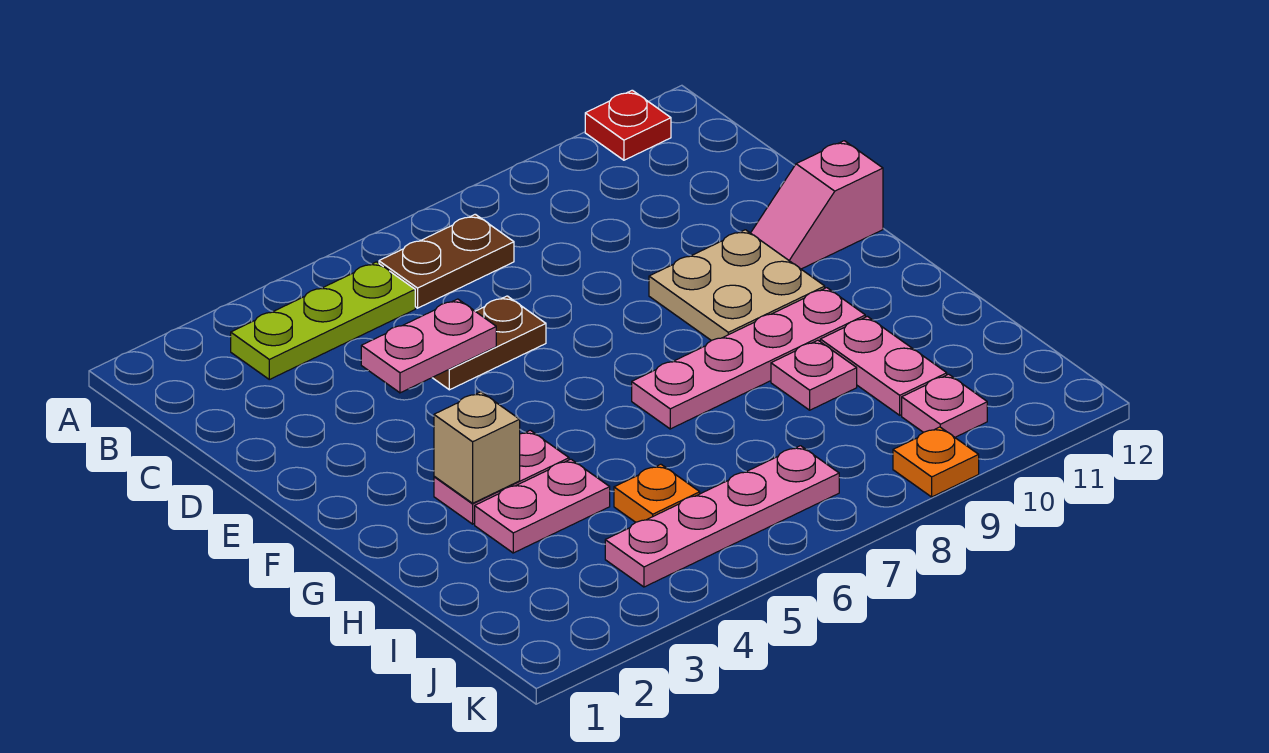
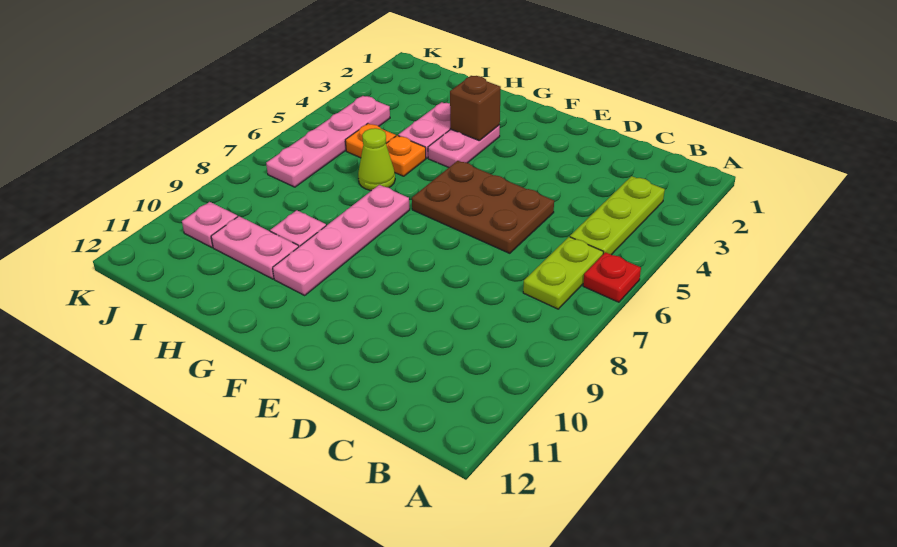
red plate A11 level 1 -> red plate A6 level 1
brown plate B6:B7 level 1 -> lime plate B6:B7 level 1
pink plate D4:D5 level 2 -> none
brown plate D5:D6 level 1 -> brown plate D5:F6 level 1
tan plate E9:F10 level 1 -> none
pink slope E11:E12 level 1 top 12 -> none
tan brick G3 level 2 -> brown brick G3 level 2
none -> lime cone H6 level 1
orange plate K9 level 1 -> orange plate H5 level 1

